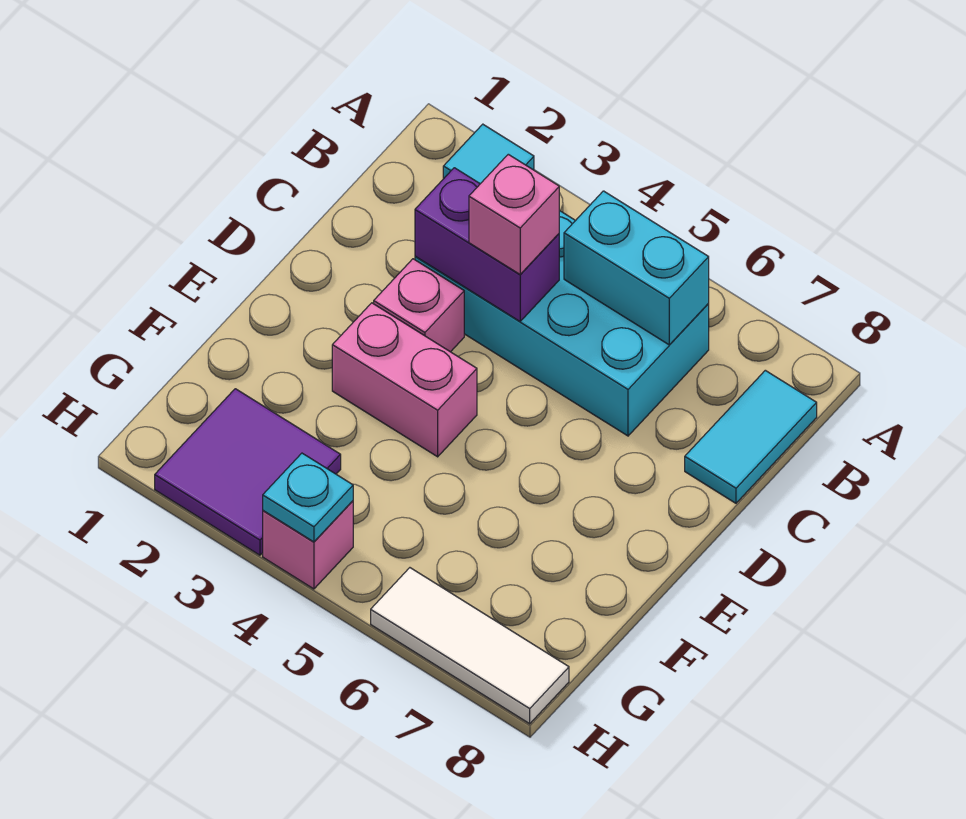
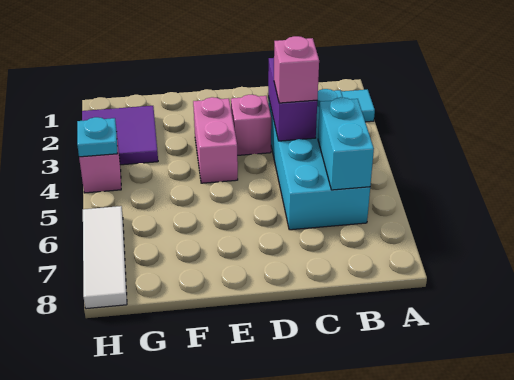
cyan tile B8:C8 level 1 -> none

